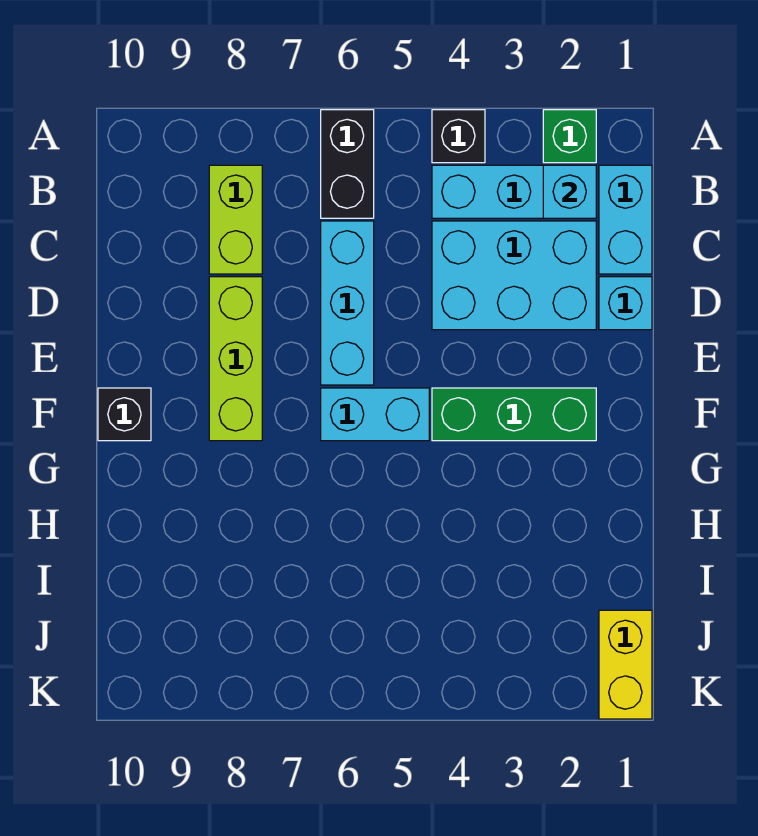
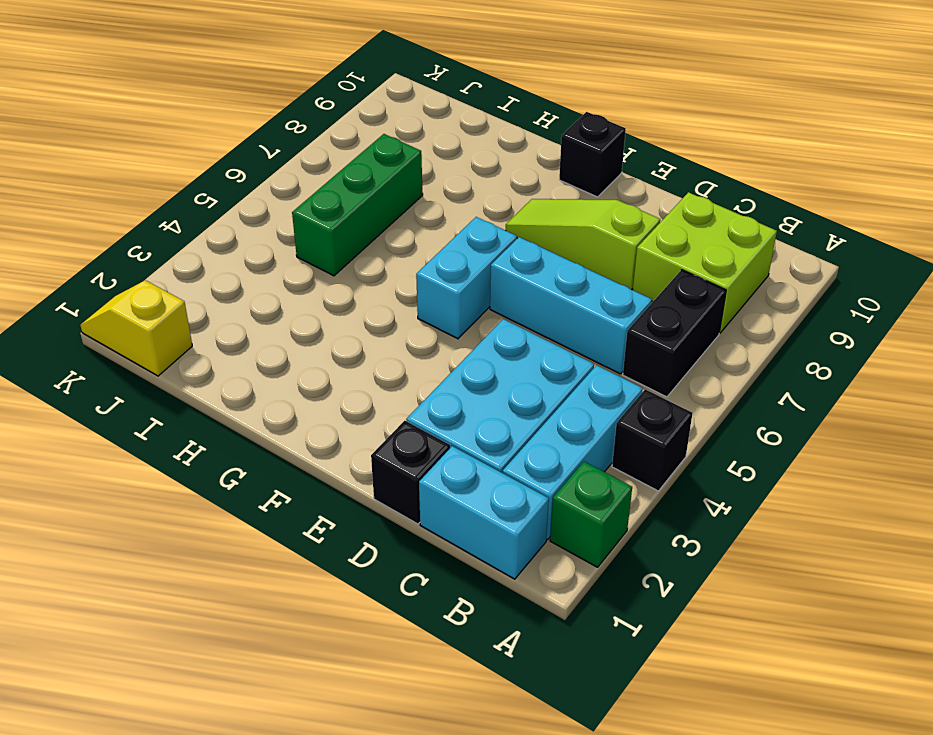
black brick A6:B6 level 1 -> black brick B6:B7 level 1
cyan brick B2 level 2 -> none
lime brick B8:C8 level 1 -> lime brick B8:C9 level 1
cyan brick D1 level 1 -> black brick D1 level 1
lime brick D8:F8 level 1 -> lime slope D8:F8 level 1 top D
green brick F2:F4 level 1 -> green brick I5:I7 level 1
yellow brick J1:K1 level 1 -> yellow slope J1:K1 level 1 top J

